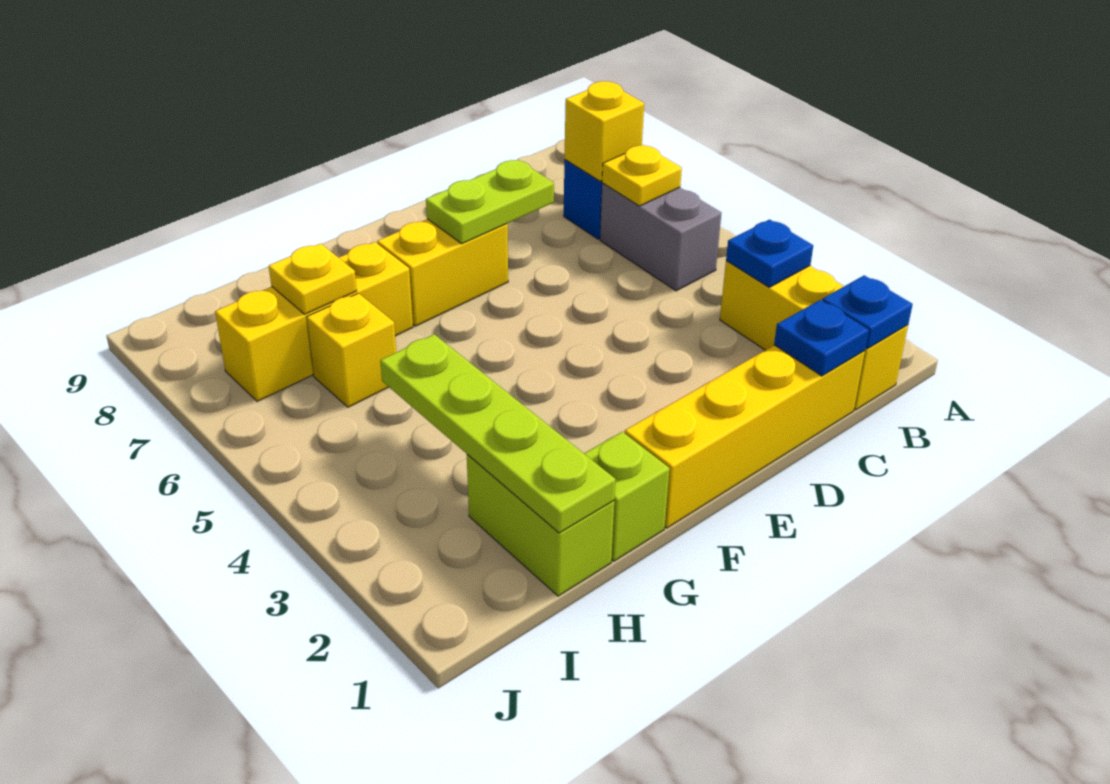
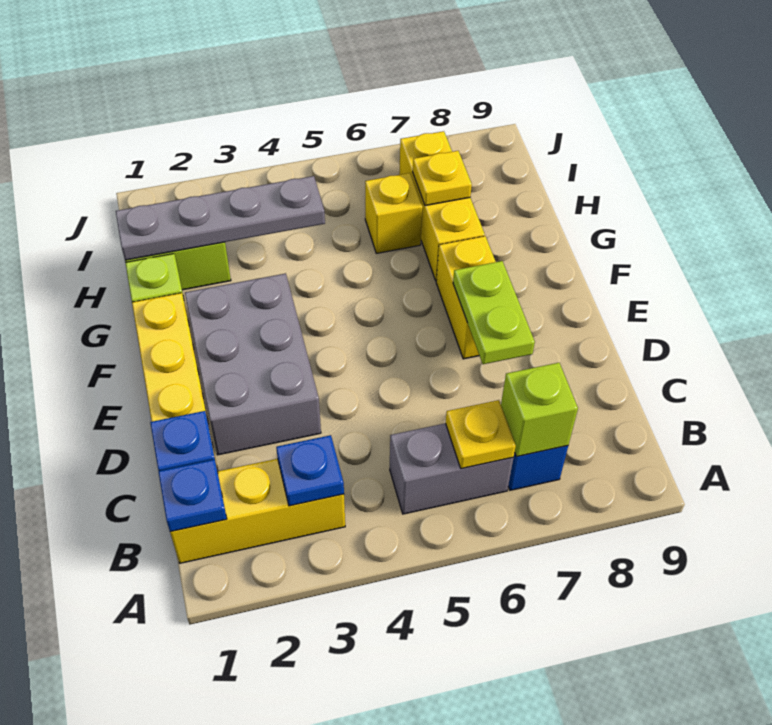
yellow brick B7 level 2 -> lime brick B7 level 2
none -> grey brick D2:F3 level 1
lime plate H1:H4 level 2 -> grey plate H1:H4 level 2

